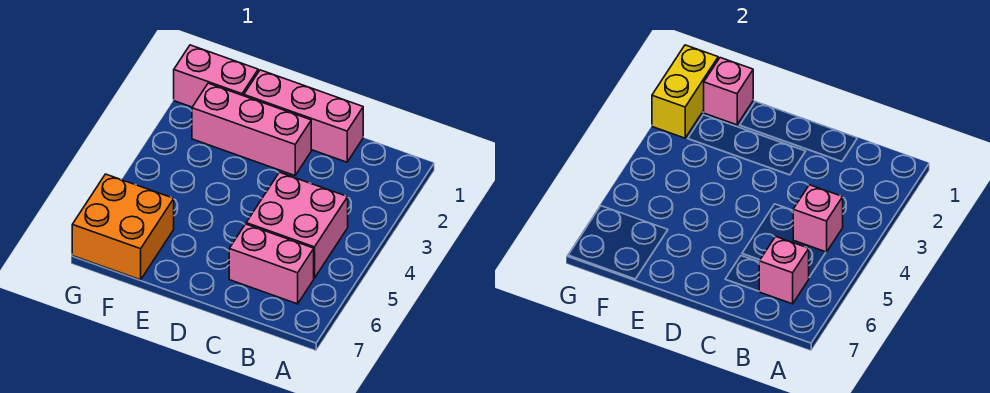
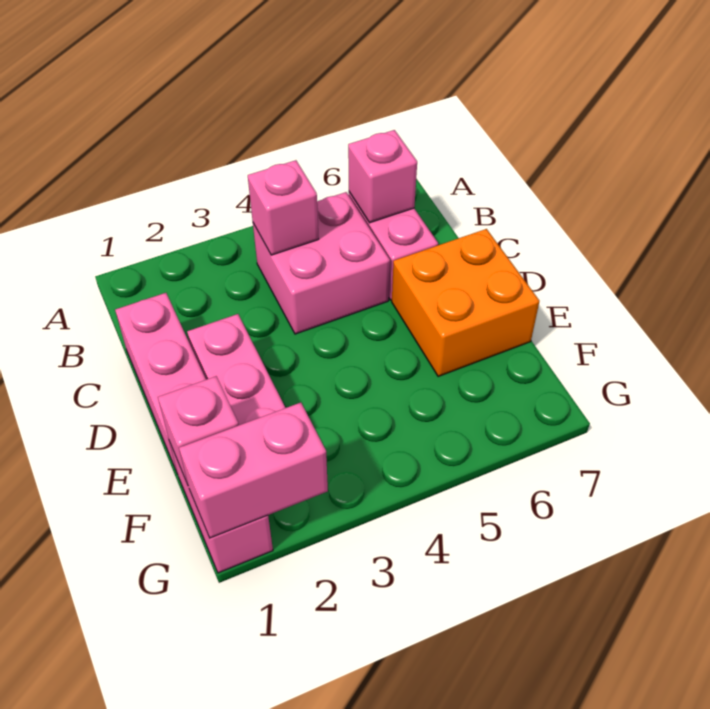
orange brick F6:G7 level 1 -> orange brick D6:E7 level 1
yellow brick G1:G2 level 2 -> pink brick G1:G2 level 2

